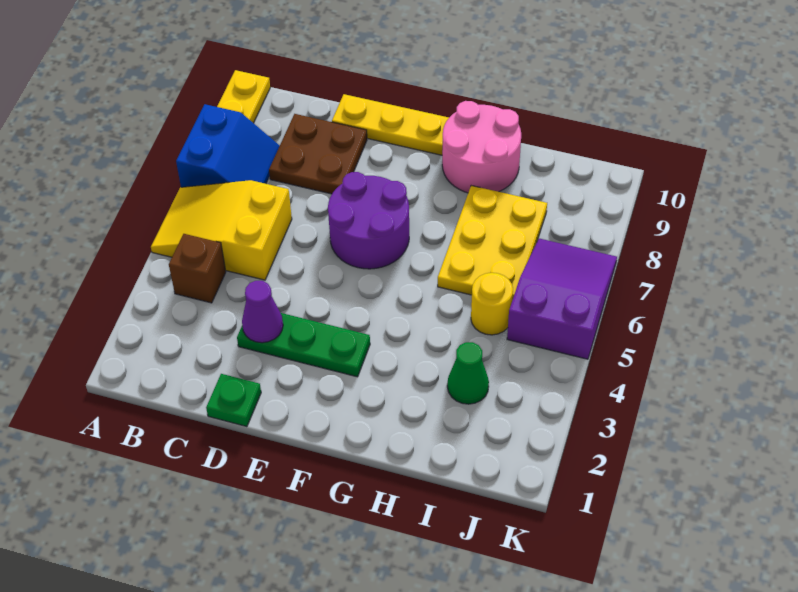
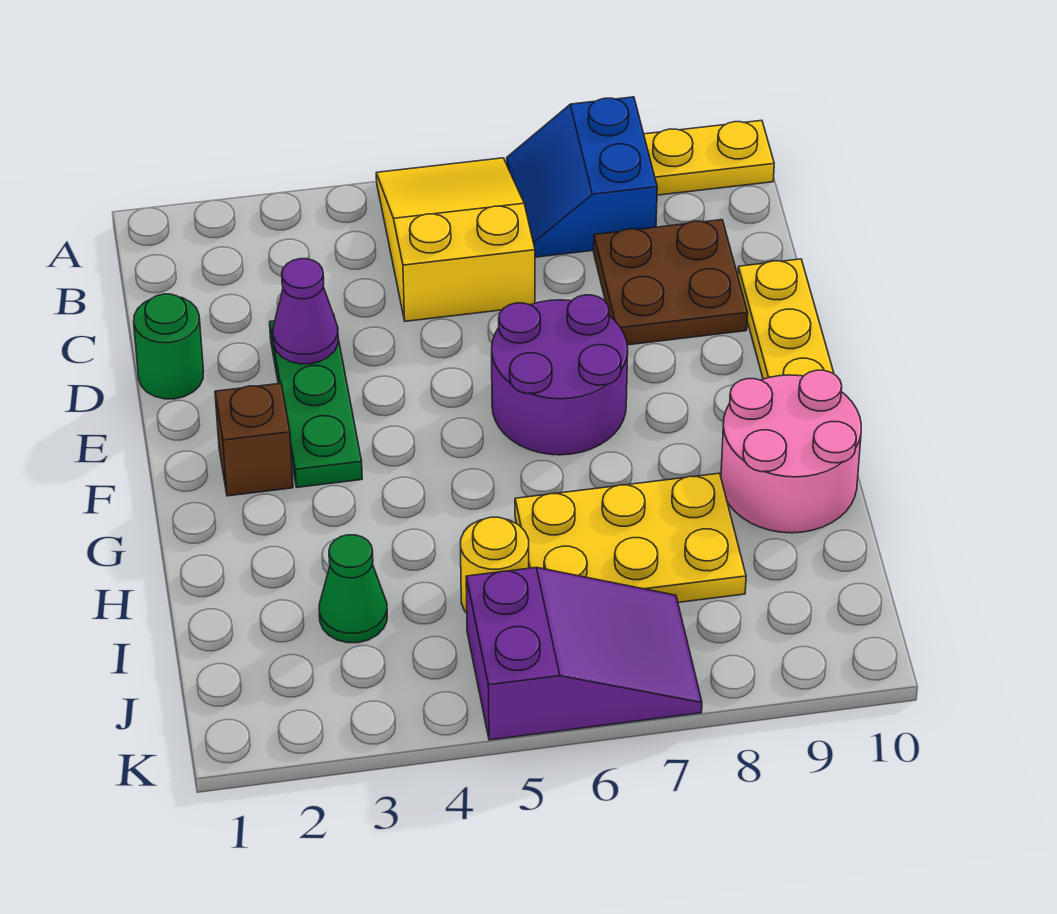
blue slope A7:B8 level 1 top A -> blue slope A7:B8 level 1 top 8
brown brick B4 level 1 -> brown brick F2 level 1
green plate D1 level 1 -> green round brick D1 level 1

